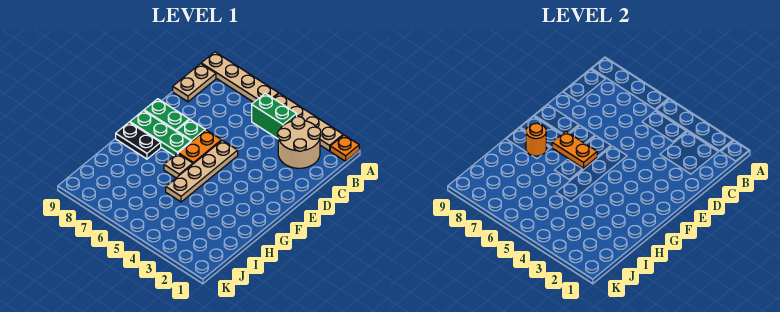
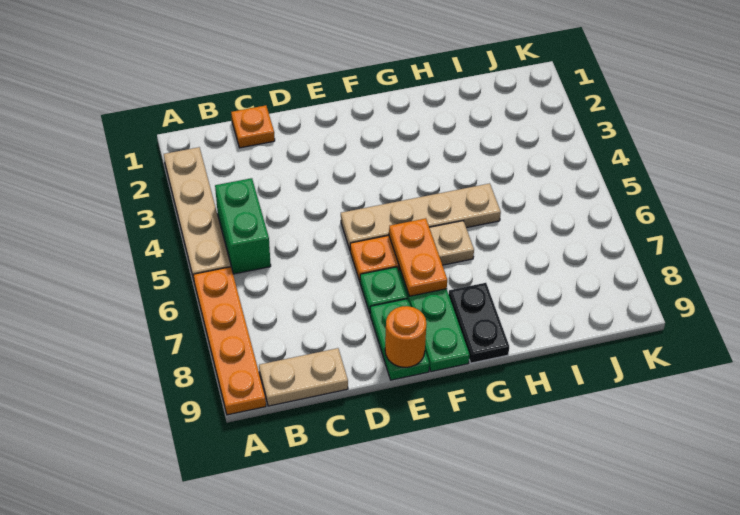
orange plate A1 level 1 -> orange plate C1 level 1
tan plate A6:A9 level 1 -> orange plate A6:A9 level 1
tan round brick B2:C3 level 1 -> none
orange round brick G8 level 2 -> orange round brick E9 level 2

